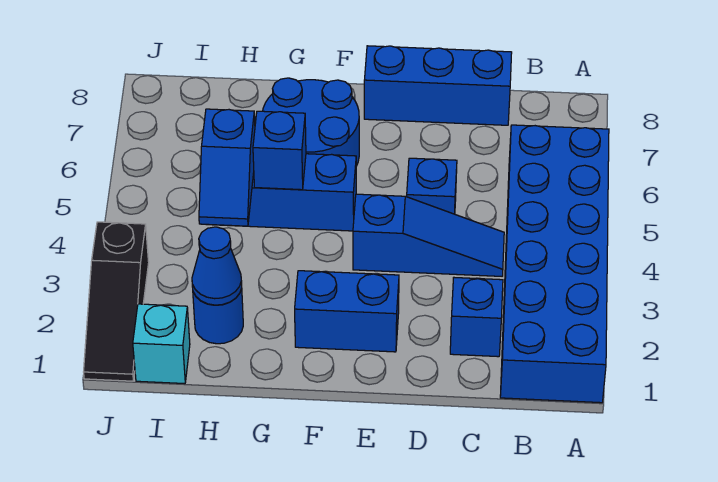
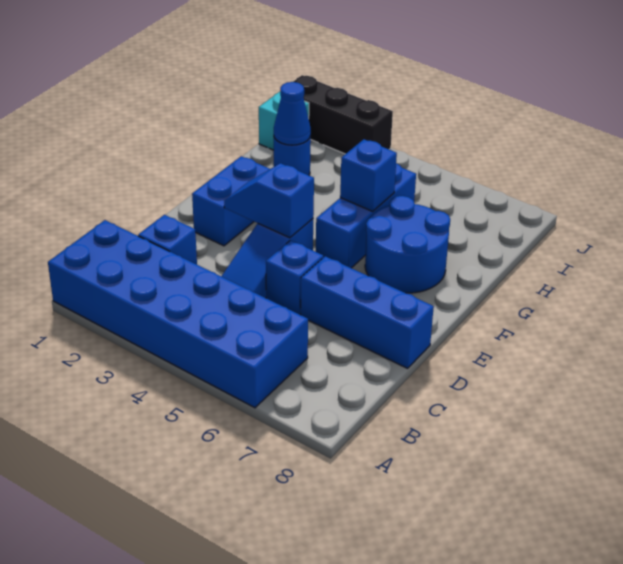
blue brick C8:E8 level 1 -> blue brick D6:D8 level 1
blue slope H4:H5 level 2 top 5 -> blue slope E3:E4 level 2 top 4
black slope J1:J3 level 1 top 3 -> black brick J1:J3 level 1

